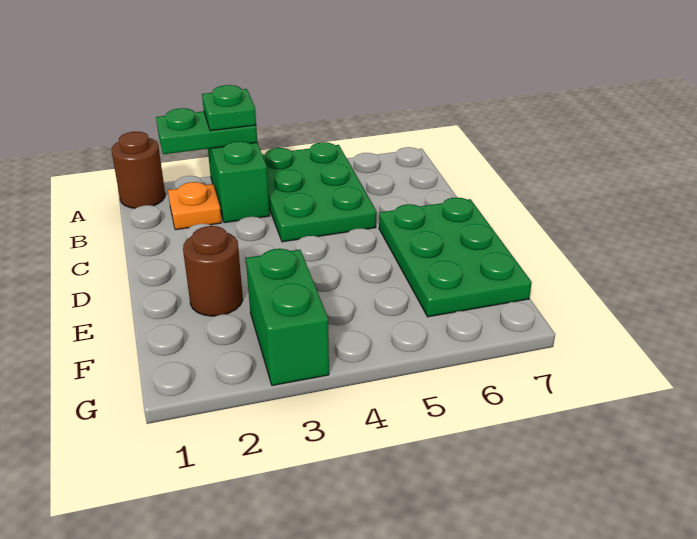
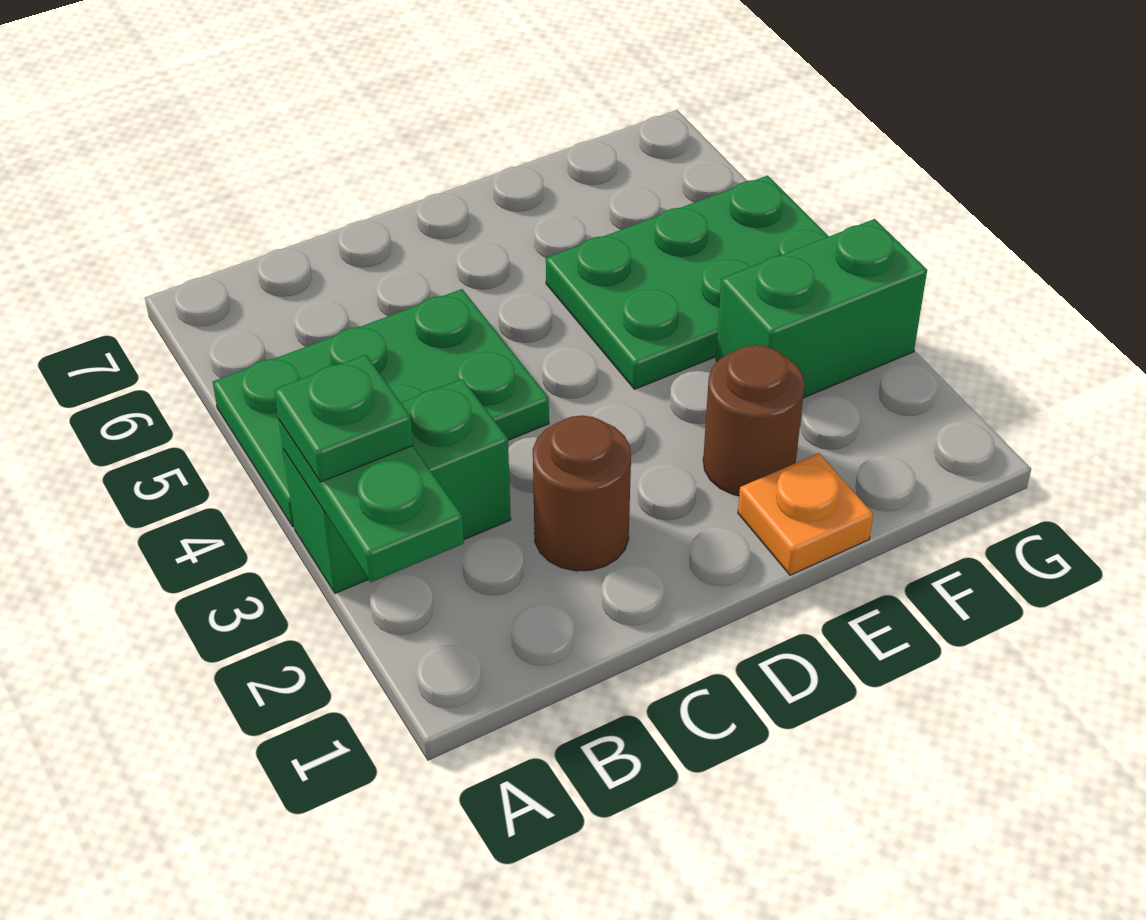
brown round brick A1 level 1 -> brown round brick C2 level 1
orange plate B2 level 1 -> orange plate E1 level 1
green plate D6:F7 level 1 -> green plate E4:G5 level 1

